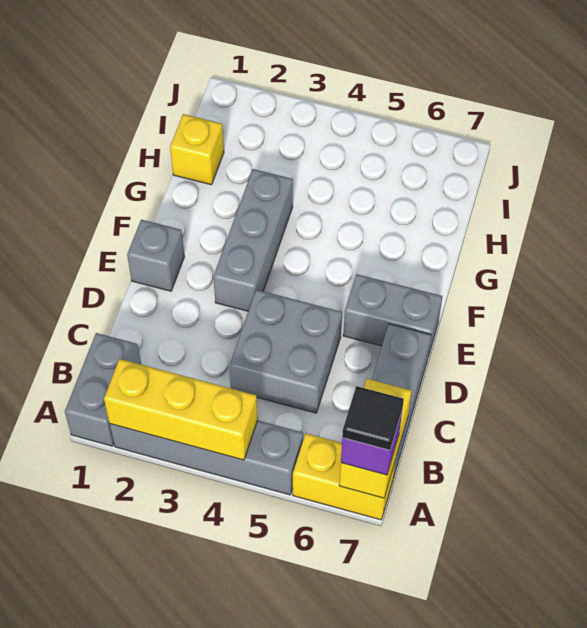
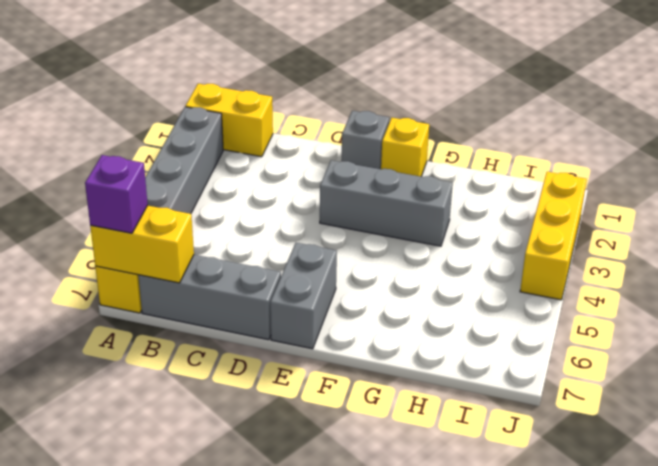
grey brick A1:B1 level 1 -> yellow brick A1:B1 level 1
yellow brick A2:A4 level 2 -> yellow brick J2:J4 level 1
black tile A7 level 4 -> none
grey brick C4:D5 level 1 -> none
yellow brick H1 level 1 -> yellow brick F1 level 1

